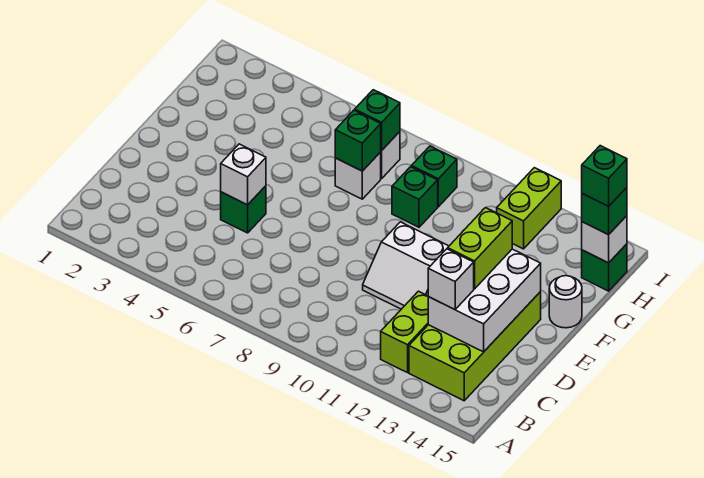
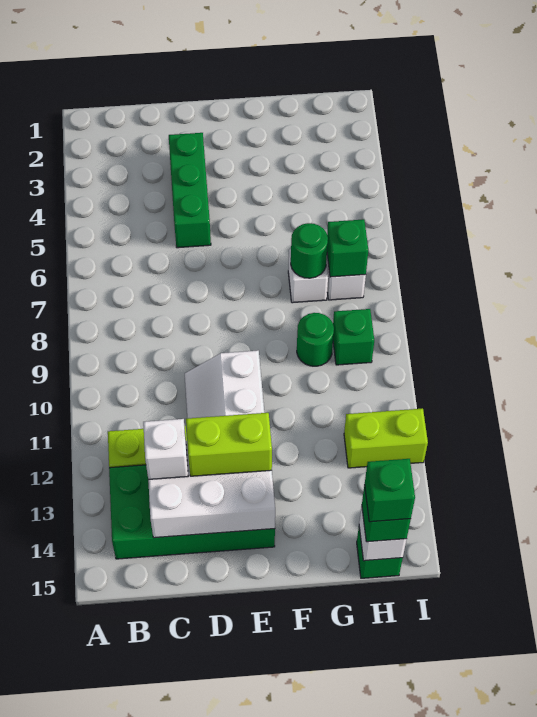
lime brick B13:E14 level 1 -> green brick B13:E14 level 1
green brick D5 level 1 -> green brick D3:D5 level 1
white brick D5 level 2 -> none
white round brick F15 level 1 -> none
green brick G7 level 2 -> green round brick G7 level 2
green brick G9 level 1 -> green round brick G9 level 1

